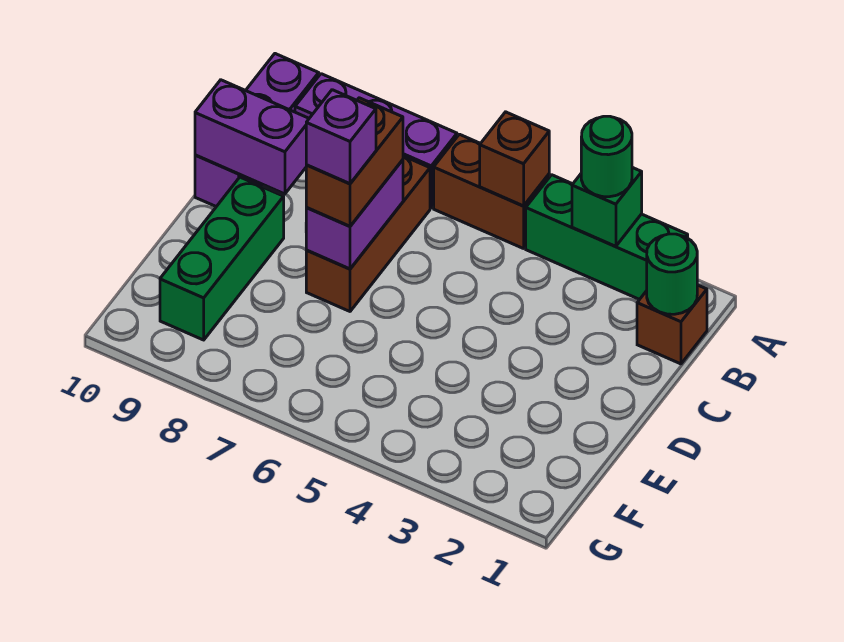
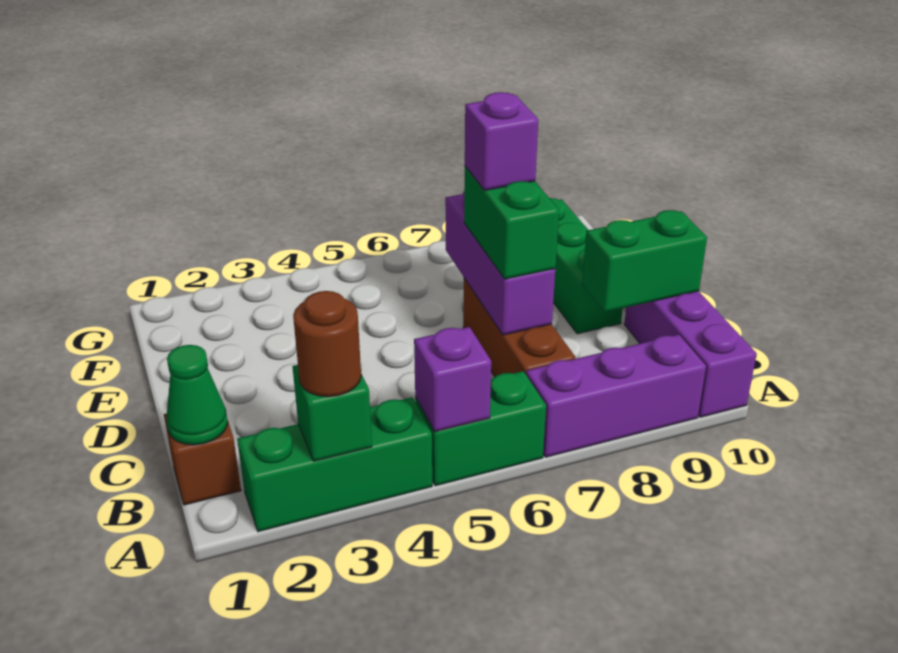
green round brick A3 level 3 -> brown round brick A3 level 3
brown brick A5:A6 level 1 -> green brick A5:A6 level 1
brown brick A5 level 2 -> purple brick A5 level 2
green round brick B1 level 2 -> green cone B1 level 2
purple brick C7:D7 level 2 -> purple brick C7:E7 level 2
brown brick C7:D7 level 3 -> green brick C7:D7 level 3
purple brick C9:C10 level 2 -> green brick C9:C10 level 2

